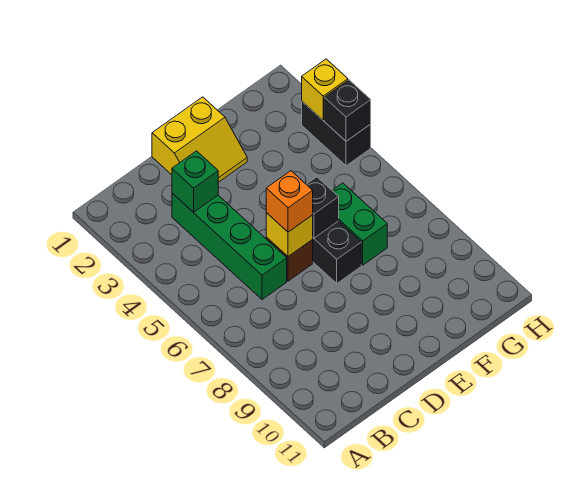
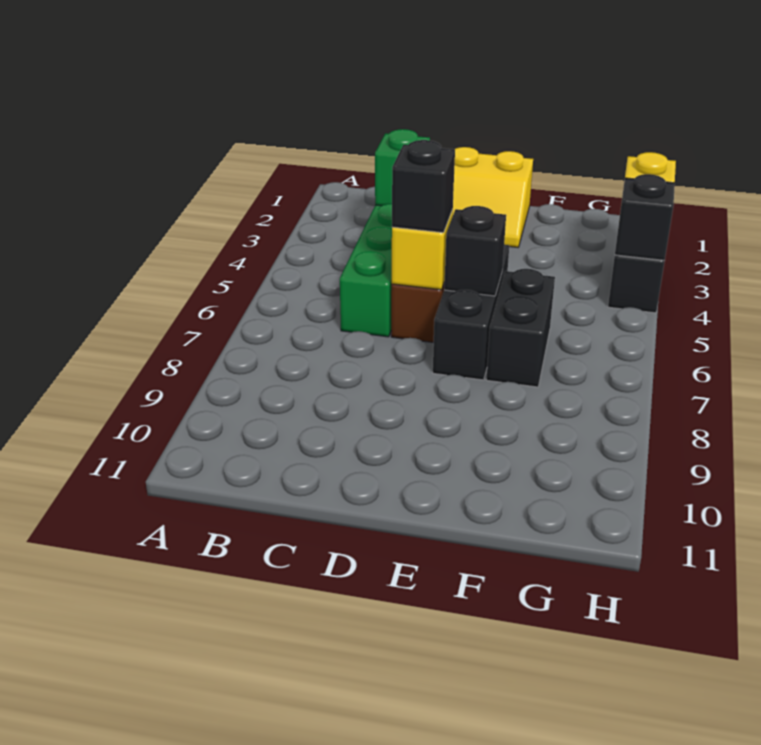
orange brick D6 level 3 -> black brick D6 level 3
green brick F6:F7 level 1 -> black brick F6:F7 level 1

